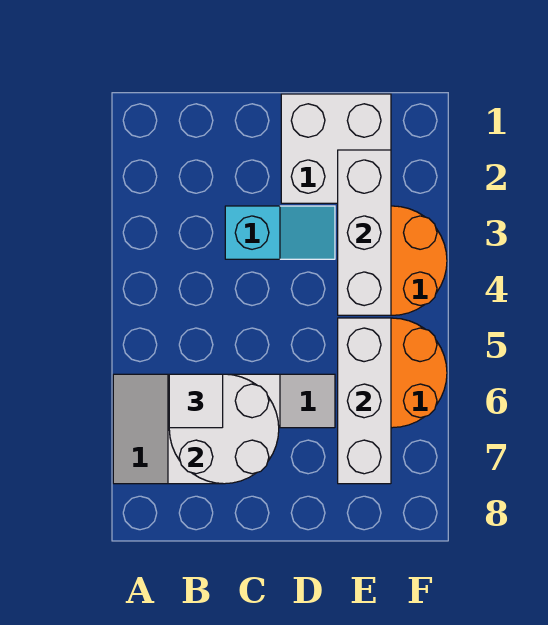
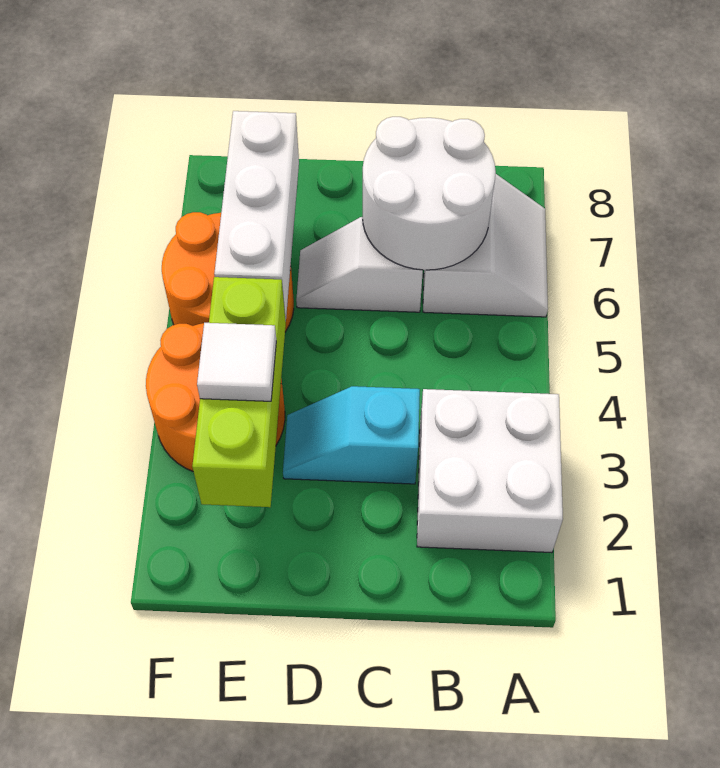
white tile B6 level 3 -> white tile E3 level 3
white brick D1:E2 level 1 -> white brick A2:B3 level 1
white brick E2:E4 level 2 -> lime brick E2:E4 level 2

